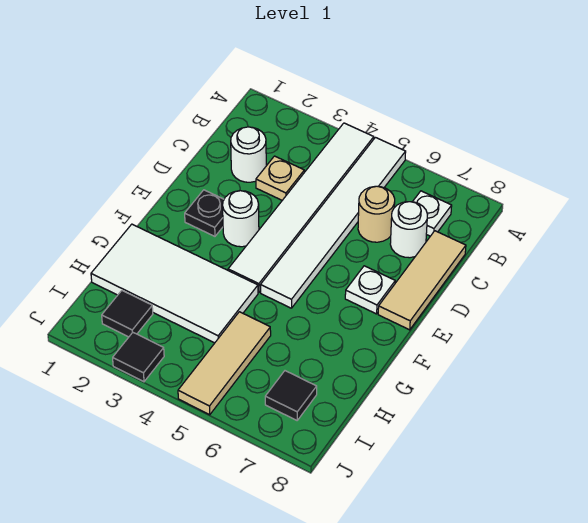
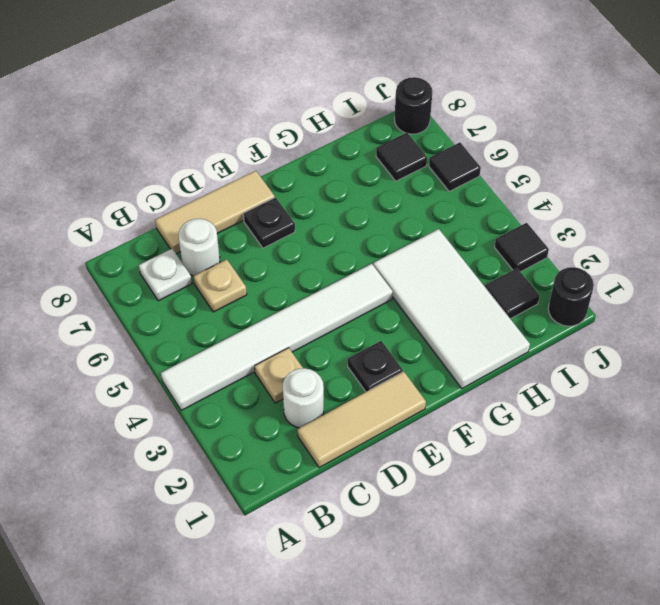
white tile A5:F5 level 1 -> none
tan round brick C6 level 1 -> tan plate C6 level 1
white round brick E3 level 1 -> none
white plate E7 level 1 -> black plate E7 level 1
tan tile H5:J5 level 1 -> tan tile C1:E1 level 1
none -> black round brick J1 level 1
none -> black tile J6 level 1
none -> black round brick J8 level 1

